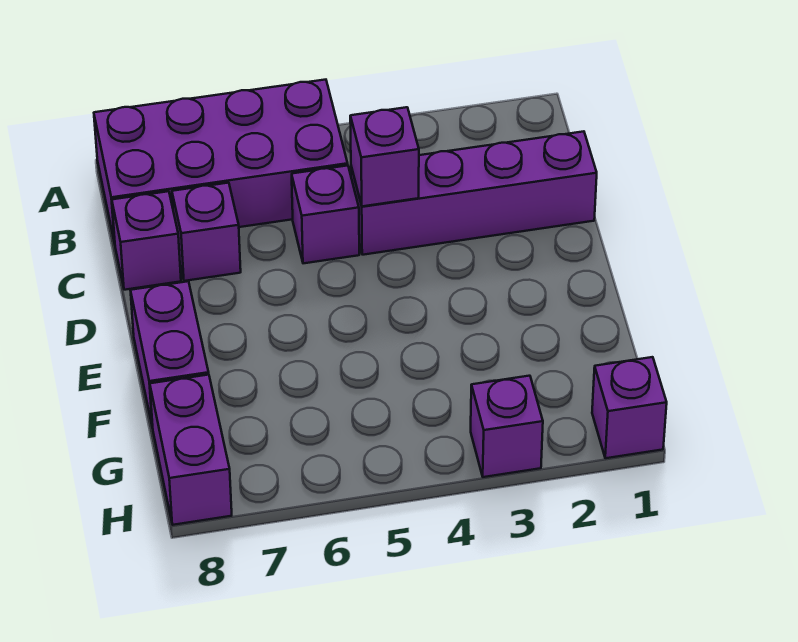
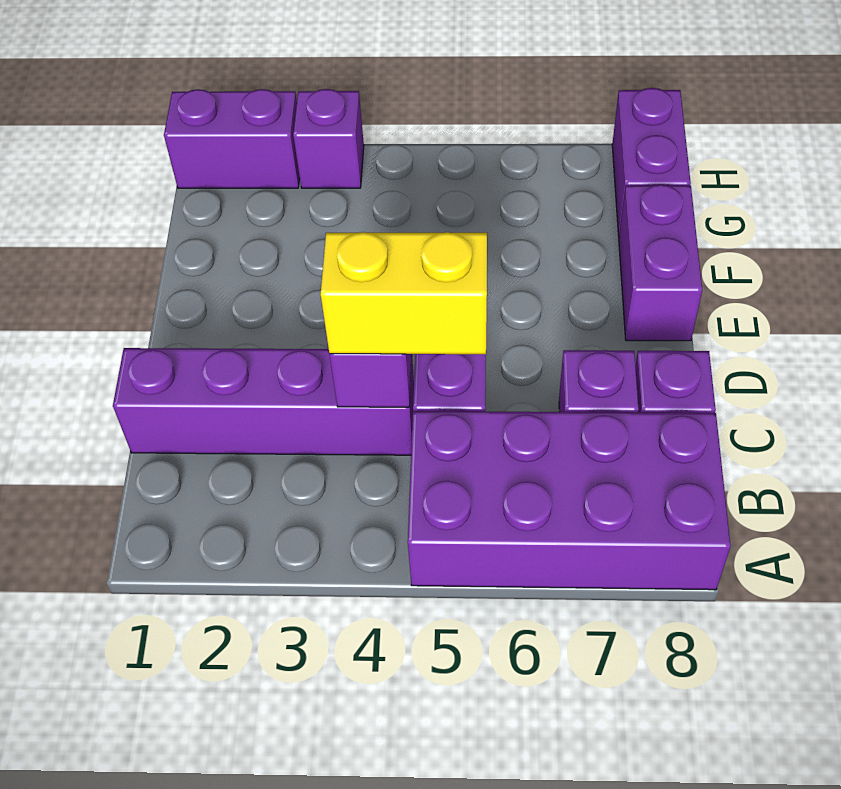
none -> yellow brick C4:C5 level 3
purple brick H1 level 1 -> purple brick H1:H2 level 1

